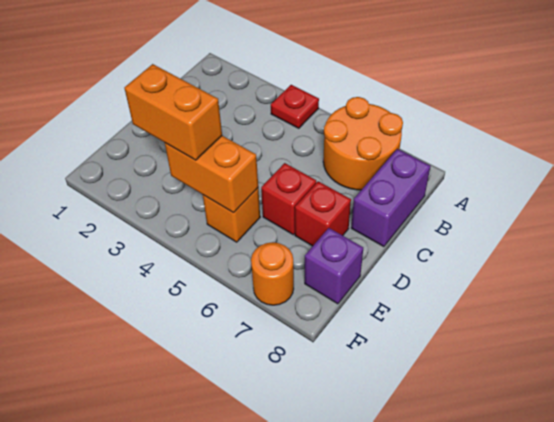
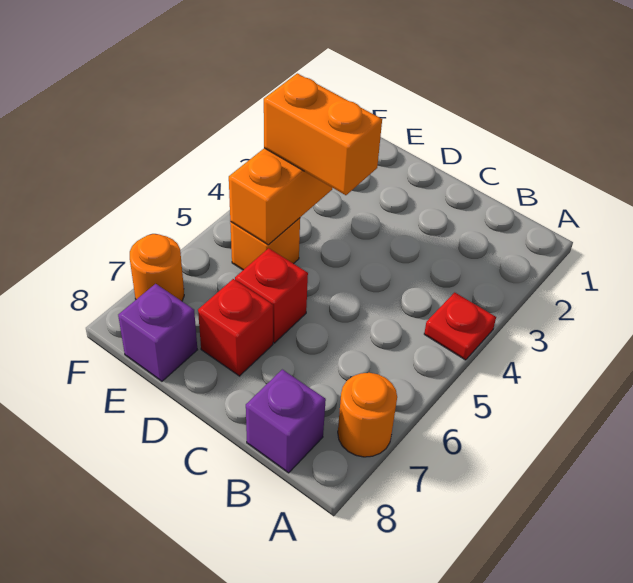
orange round brick A6:B7 level 1 -> orange round brick A7 level 1
purple brick B8:C8 level 1 -> purple brick B8 level 1
orange brick E3:E4 level 3 -> orange brick D4:E4 level 3

